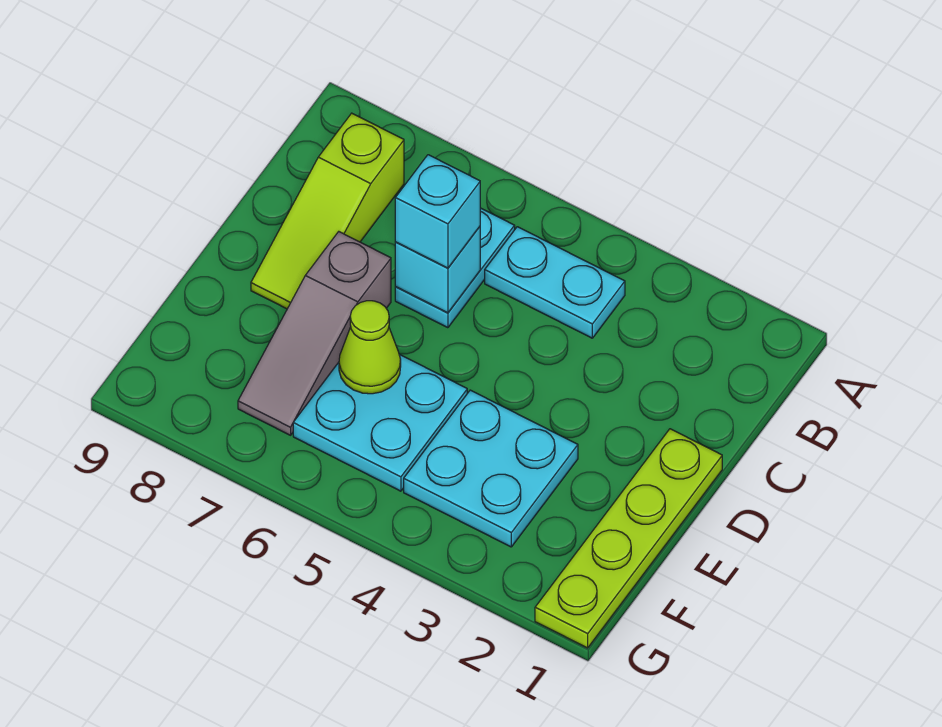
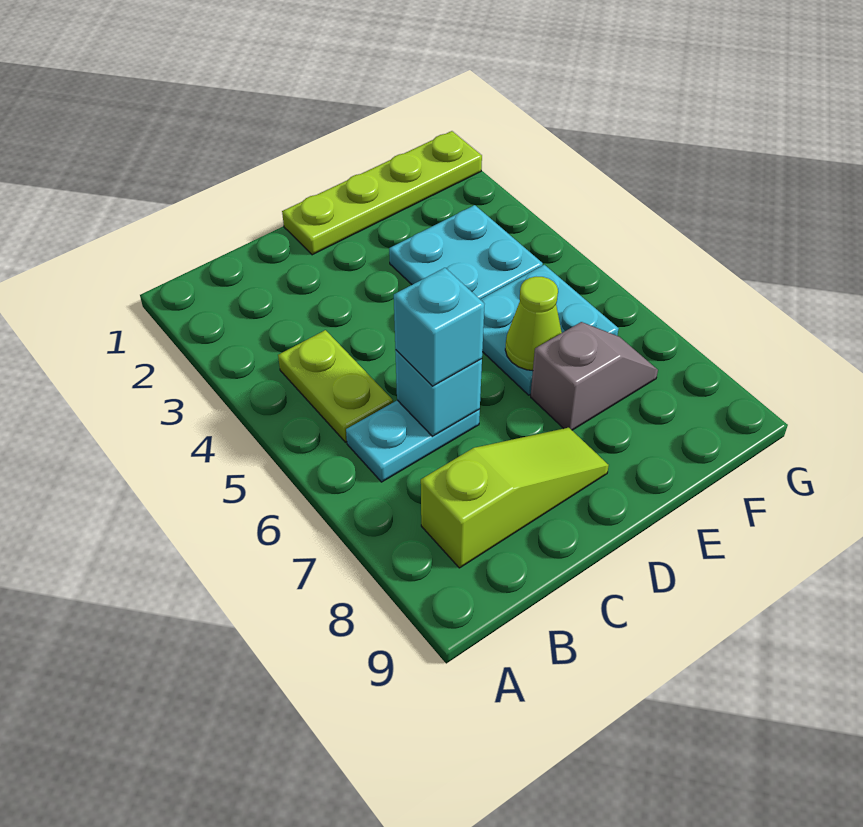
cyan plate B4:B5 level 1 -> lime plate B4:B5 level 1
grey slope D7:F7 level 1 top D -> grey slope E7:F7 level 1 top E

